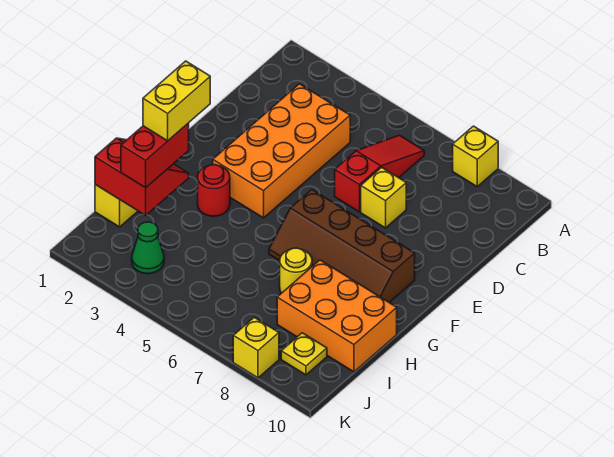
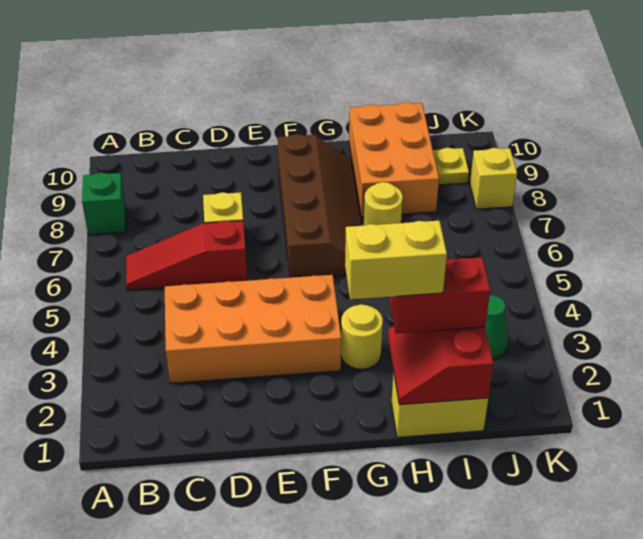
yellow brick A8 level 1 -> green brick A8 level 1
red round brick G3 level 1 -> yellow round brick G3 level 1

